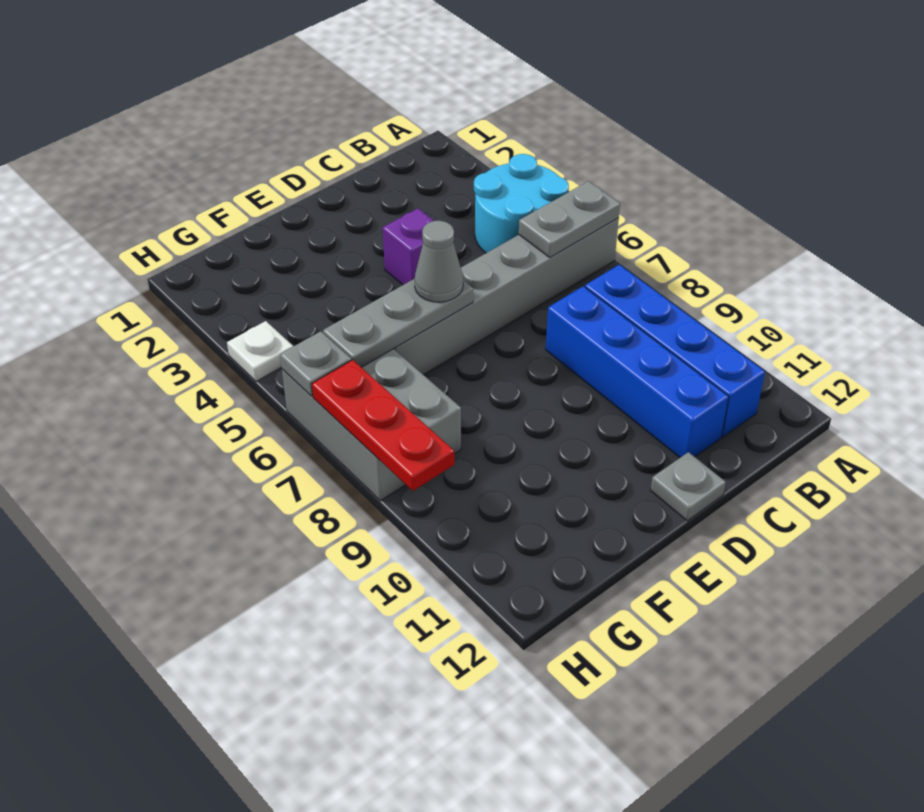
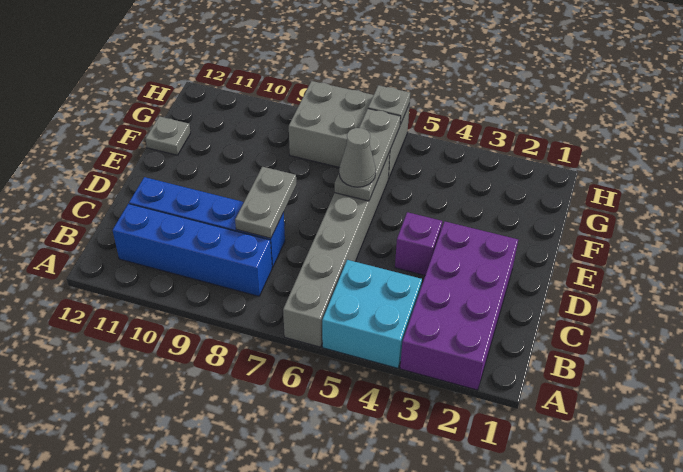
none -> purple brick A2:D3 level 1
cyan round brick A4:B5 level 1 -> cyan brick A4:B5 level 1
grey plate A6:B6 level 2 -> grey plate C8:D8 level 2
grey plate D12 level 1 -> grey plate F12 level 1
white plate H4 level 1 -> none
red plate H7:H9 level 2 -> none

